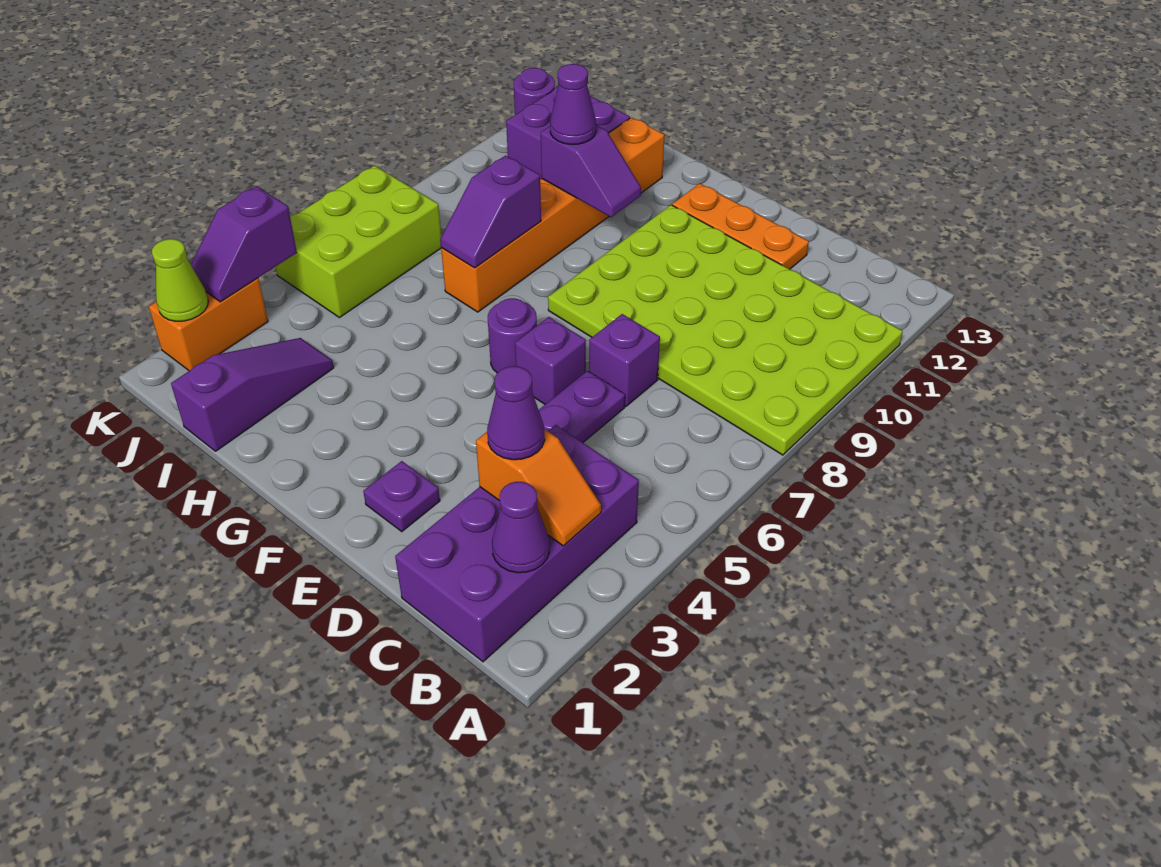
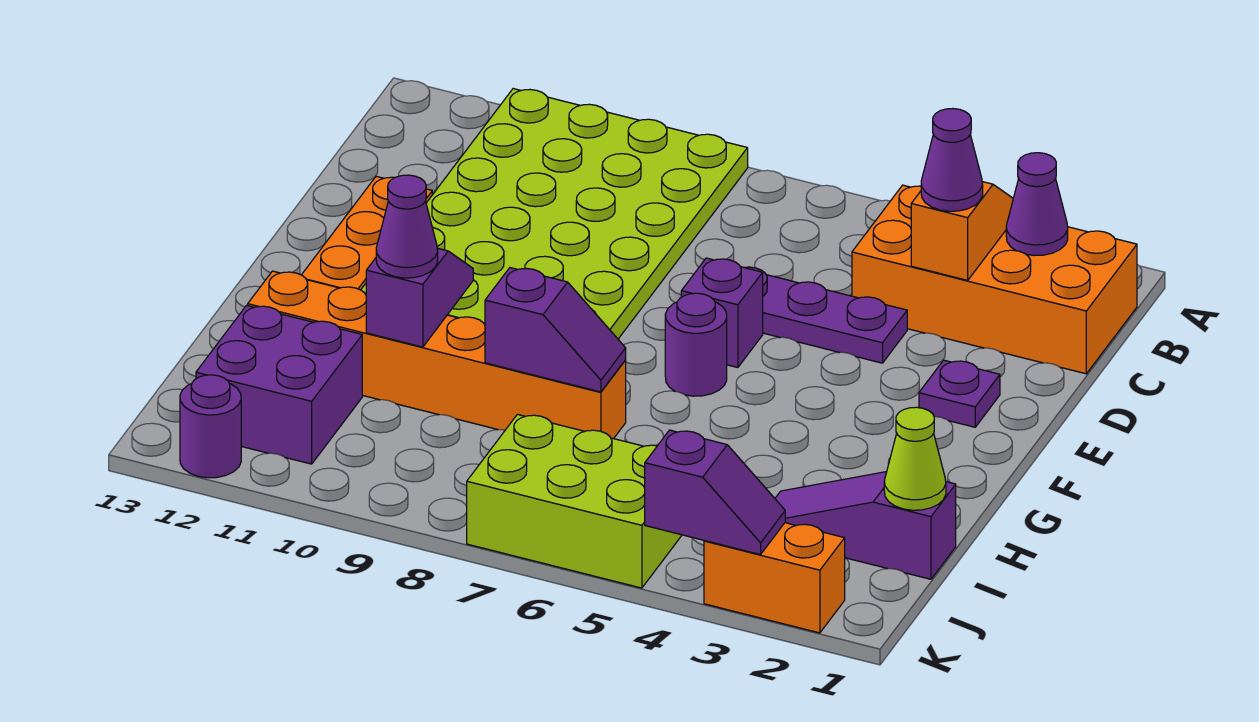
purple brick B1:C4 level 1 -> orange brick B1:C4 level 1
purple brick D7 level 1 -> none
lime cone K2 level 2 -> lime cone I1 level 2

